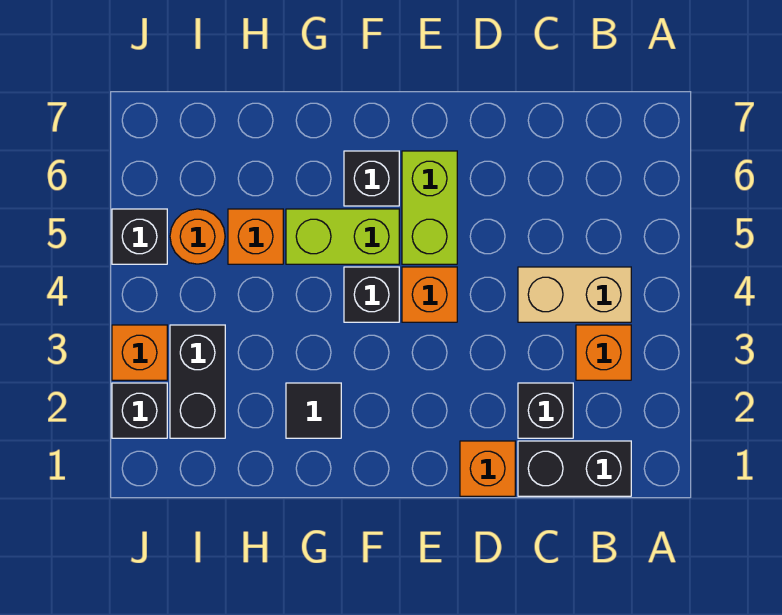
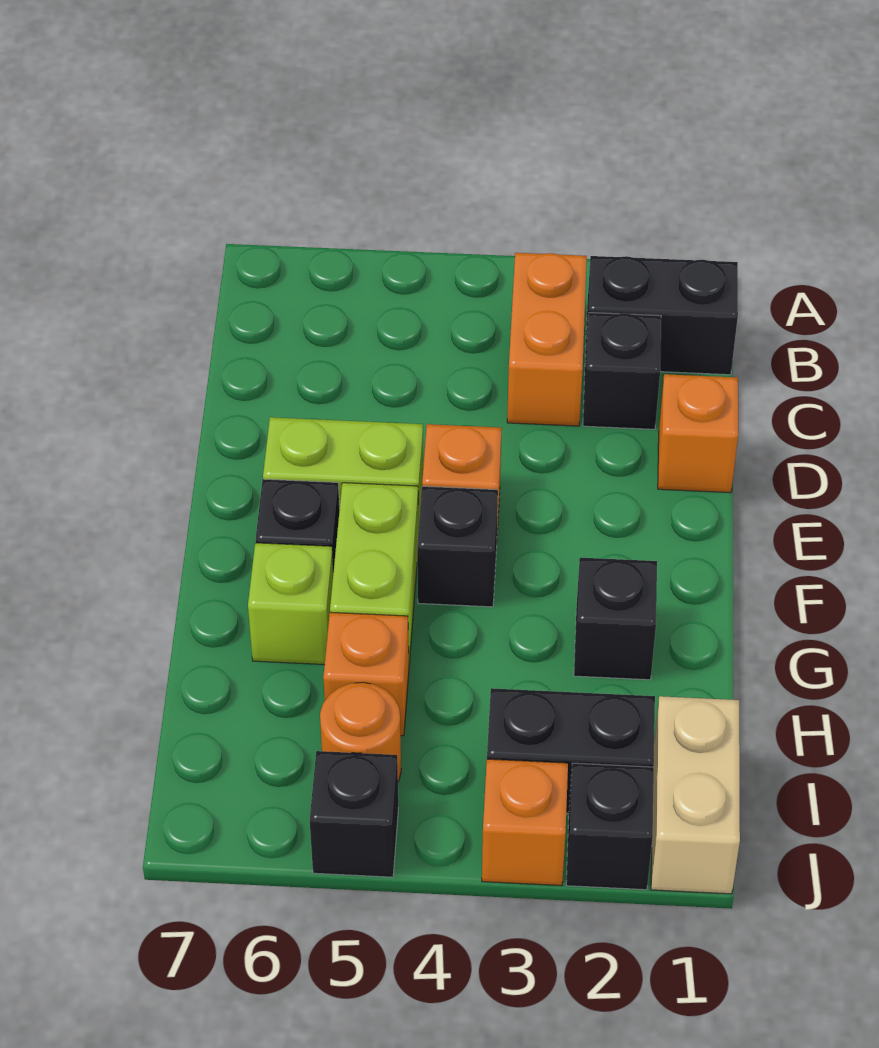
black brick B1:C1 level 1 -> black brick B1:B2 level 1
orange brick B3 level 1 -> orange brick B3:C3 level 1
tan brick B4:C4 level 1 -> tan brick I1:J1 level 1
black tile G2 level 1 -> black brick G2 level 1
none -> lime brick G6 level 1

